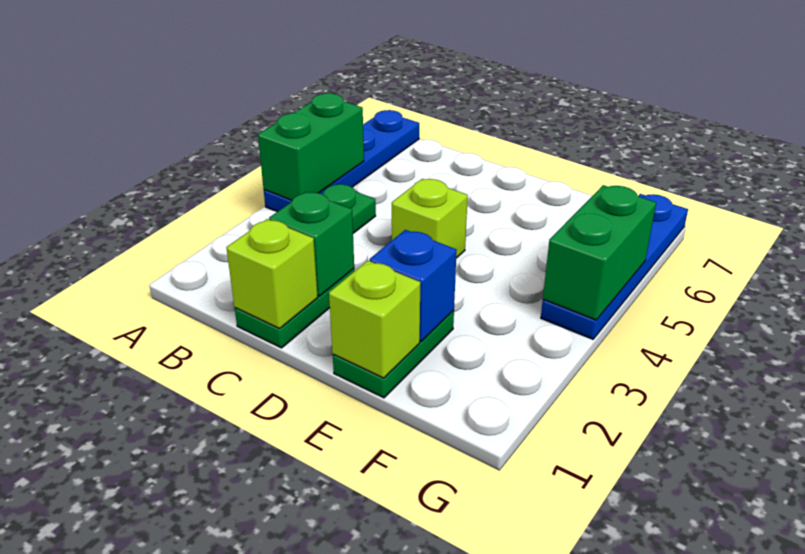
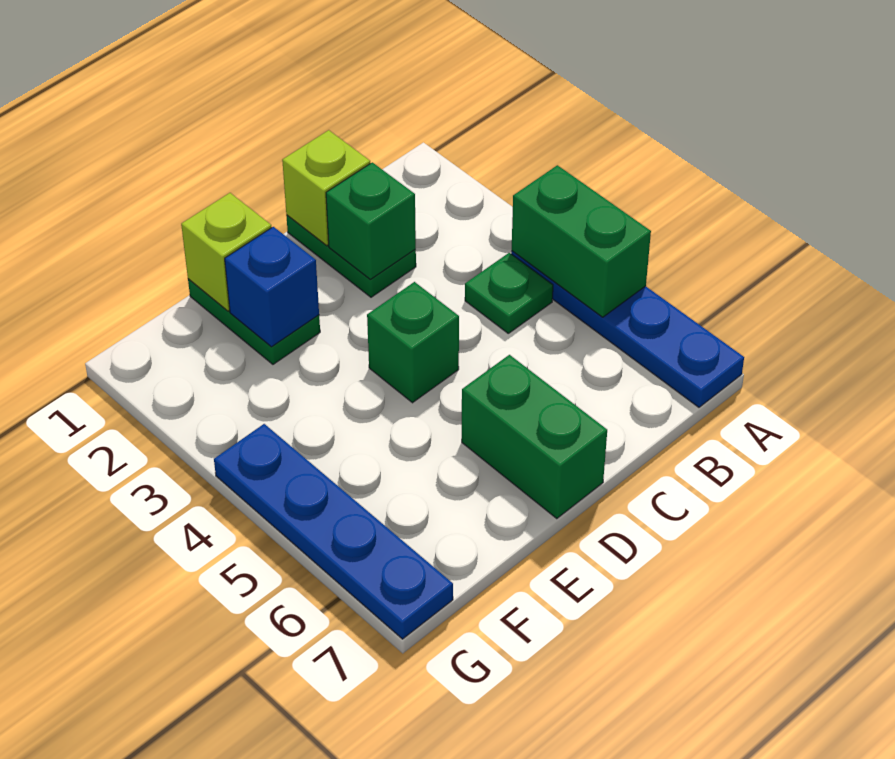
lime brick D4 level 1 -> green brick D4 level 1
green brick G4:G5 level 2 -> green brick D6:D7 level 1

